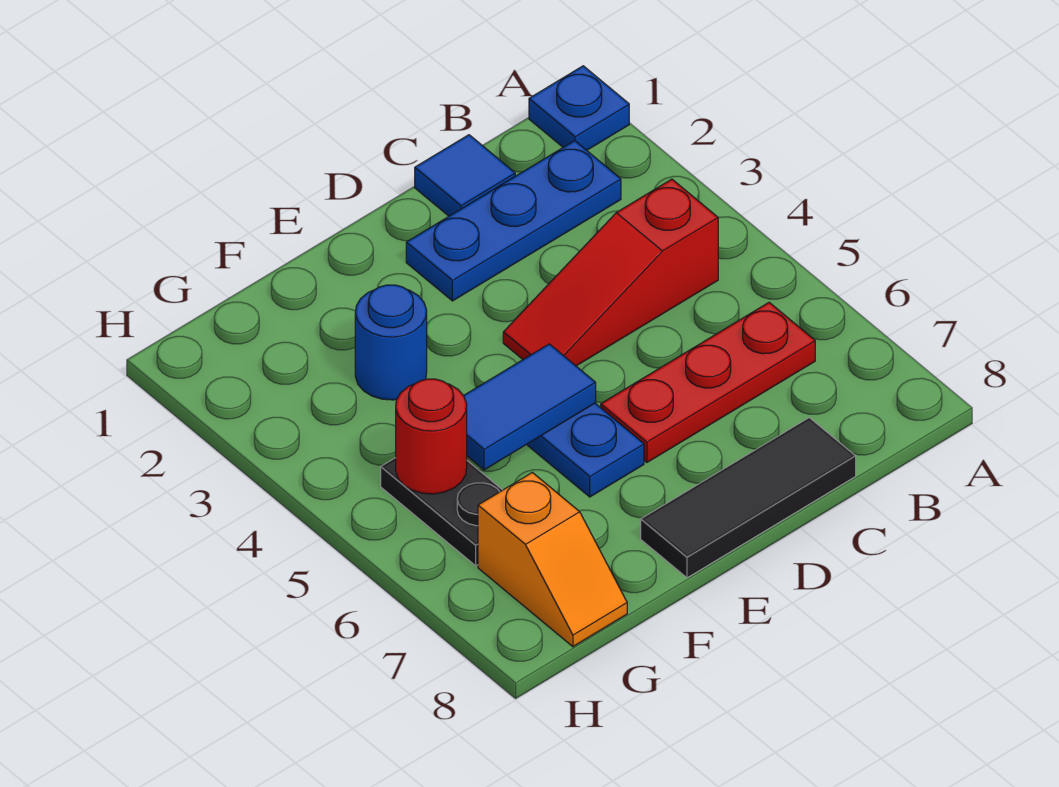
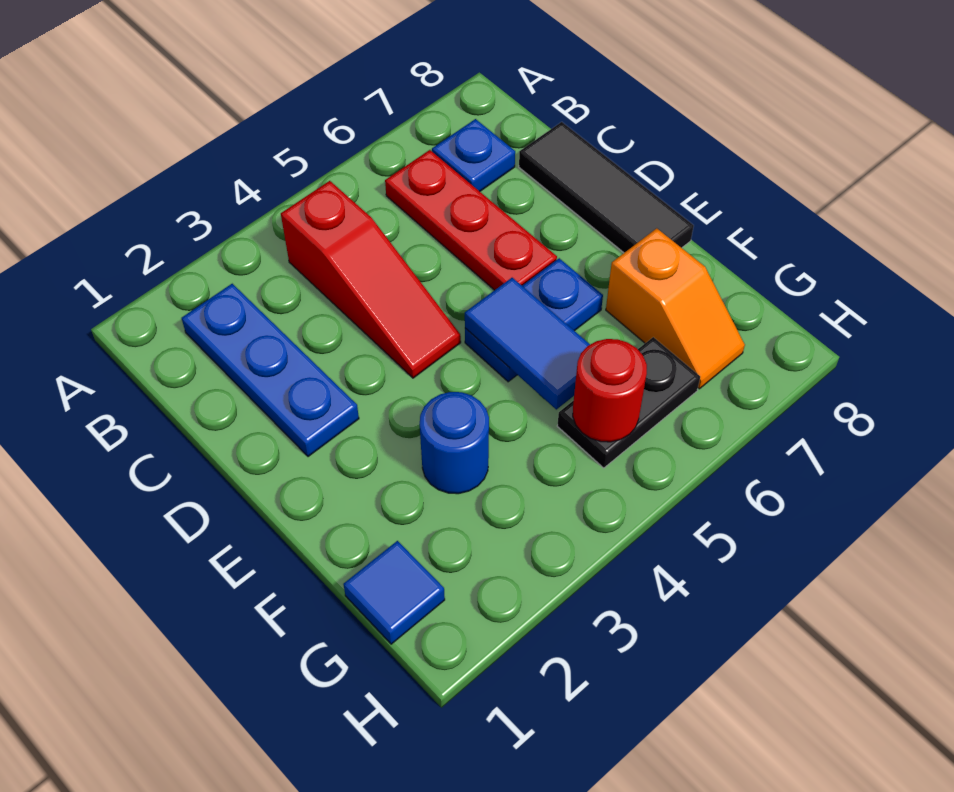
blue plate A1 level 1 -> blue plate B7 level 1
blue tile C1 level 1 -> blue tile G1 level 1
orange slope G7:G8 level 1 top 7 -> orange slope F7:G7 level 1 top F

